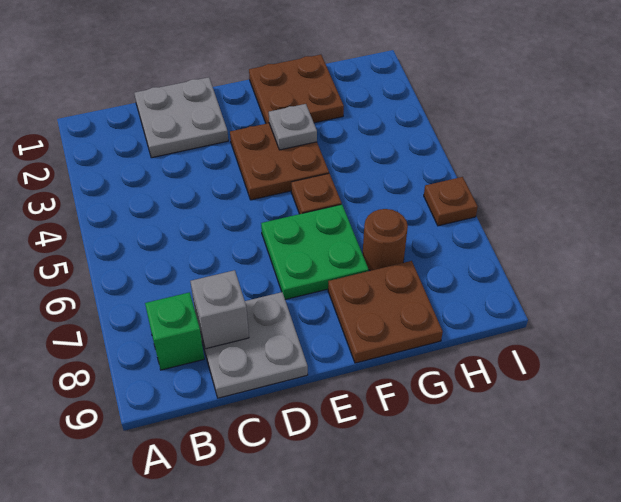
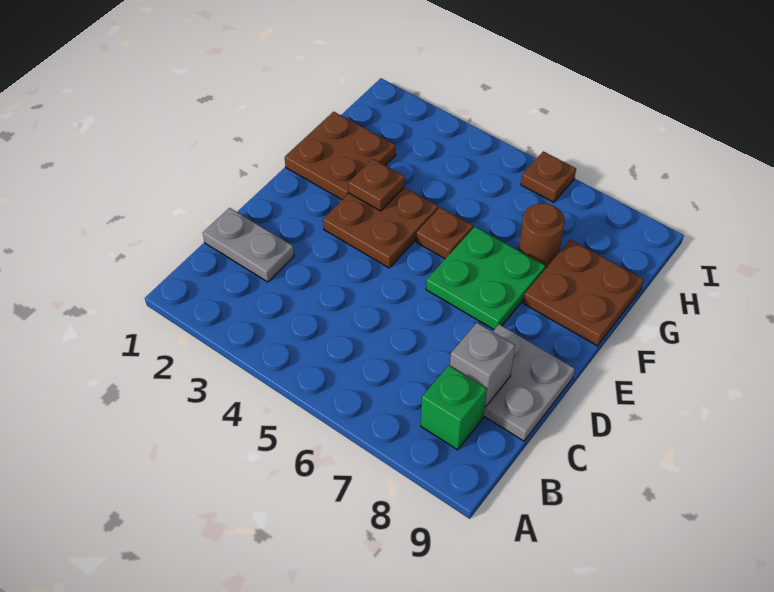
grey plate C1:D2 level 1 -> grey plate C1:C2 level 1
grey plate F3 level 2 -> brown plate F3 level 2

